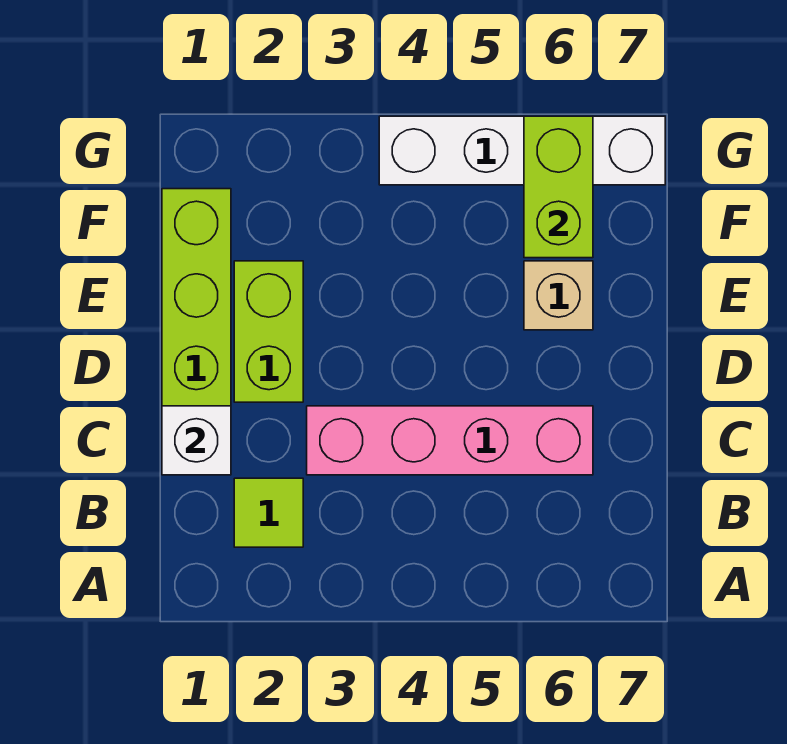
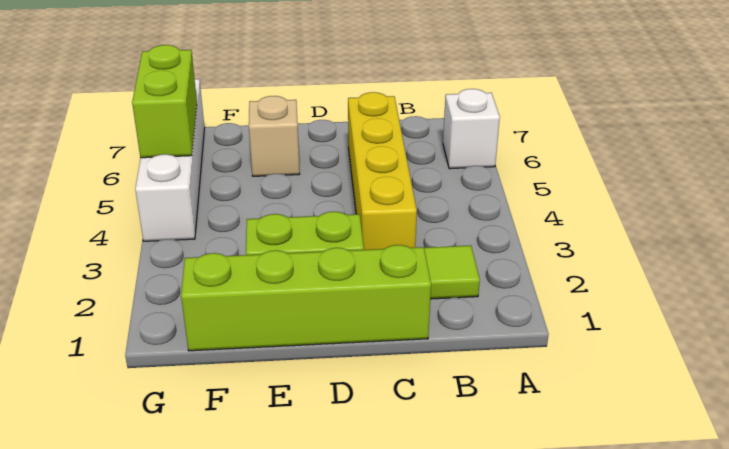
white brick C1 level 2 -> white brick A6 level 1
pink brick C3:C6 level 1 -> yellow brick C3:C6 level 1
lime brick F6:G6 level 2 -> lime brick G5:G6 level 2

